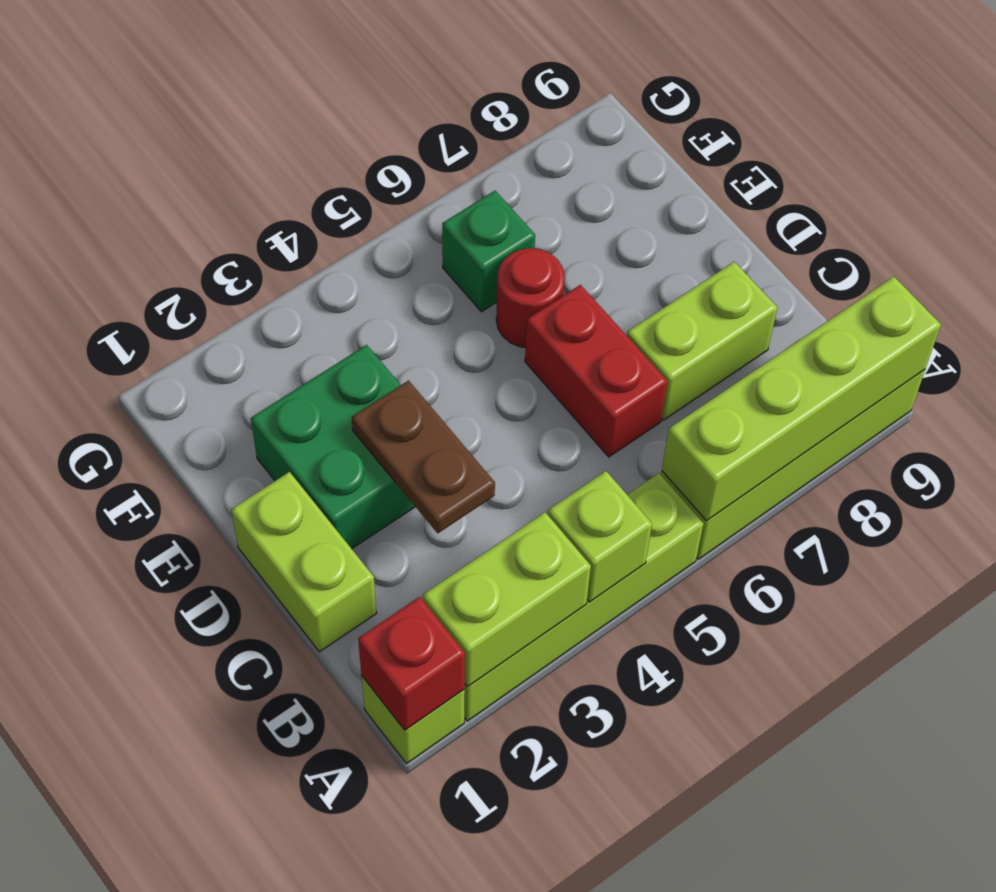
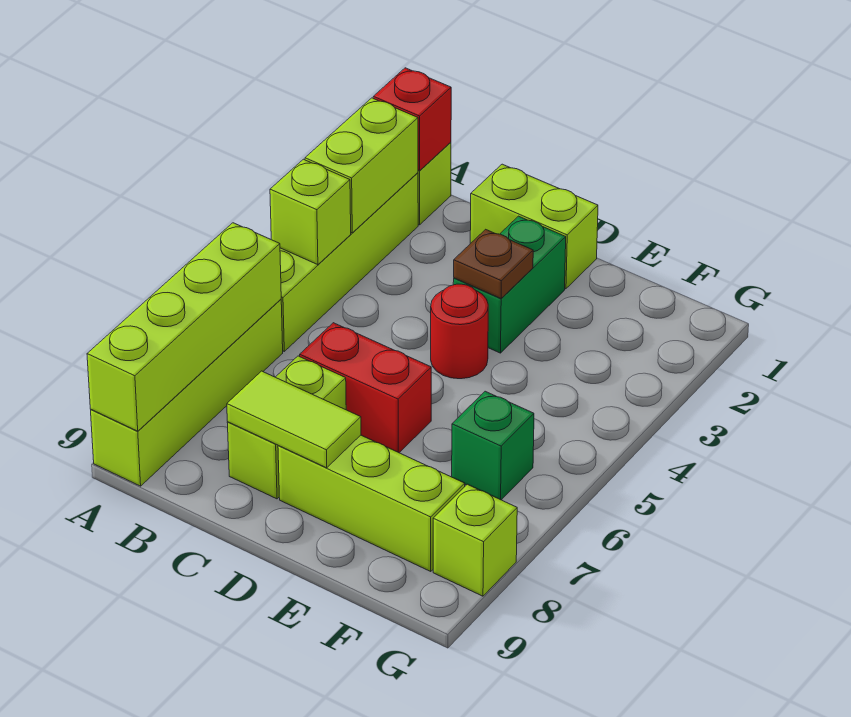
brown plate C3:D3 level 2 -> brown plate D3 level 2
none -> lime tile C8:D8 level 2
green brick D2:E3 level 1 -> green brick D2:D3 level 1
none -> lime brick D8:F8 level 1
red round brick E6 level 1 -> red round brick D4 level 1
none -> lime brick G8 level 1

